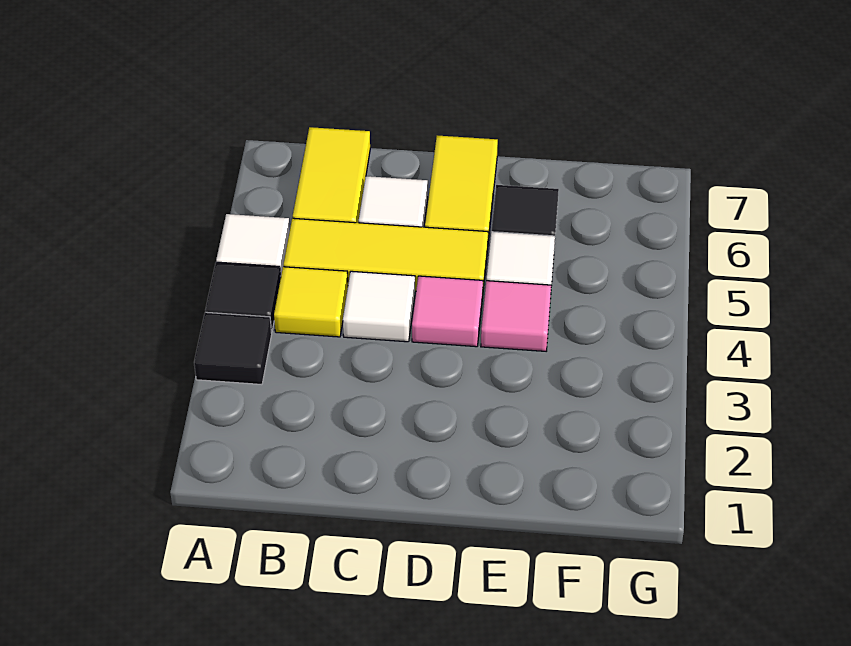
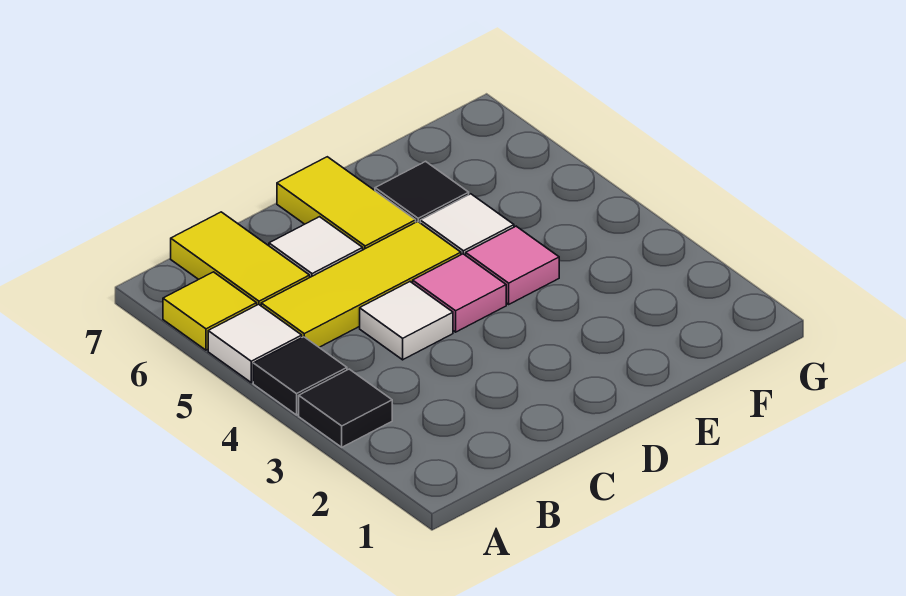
yellow tile B4 level 1 -> yellow tile A6 level 1

